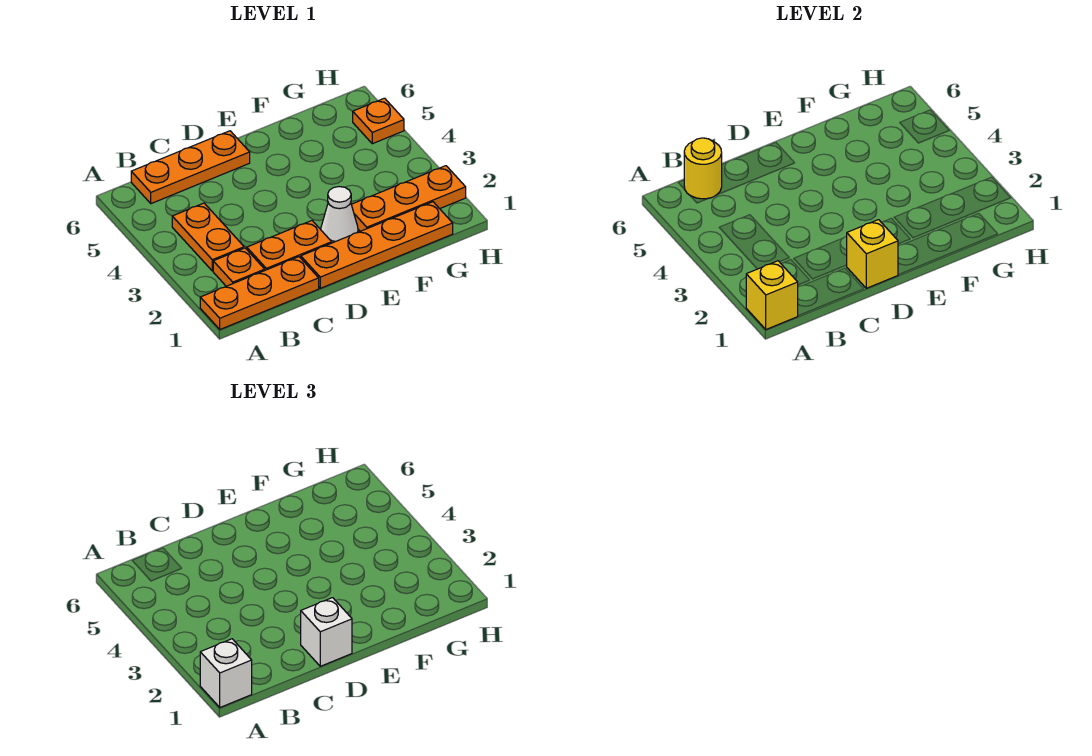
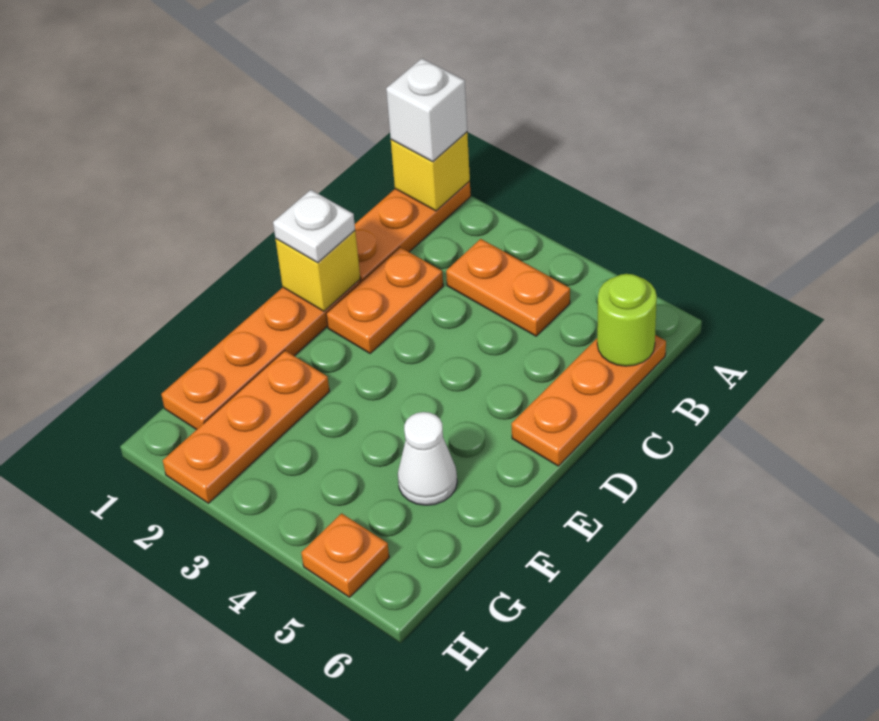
orange plate B2 level 1 -> none
yellow round brick B6 level 2 -> lime round brick B6 level 2
white brick D1 level 3 -> white plate D1 level 3
white cone E2 level 1 -> white cone F5 level 1

